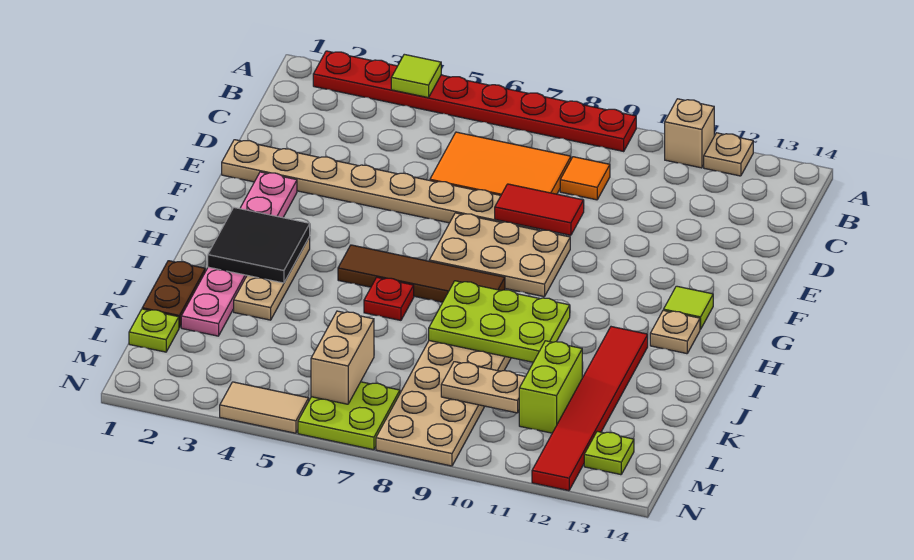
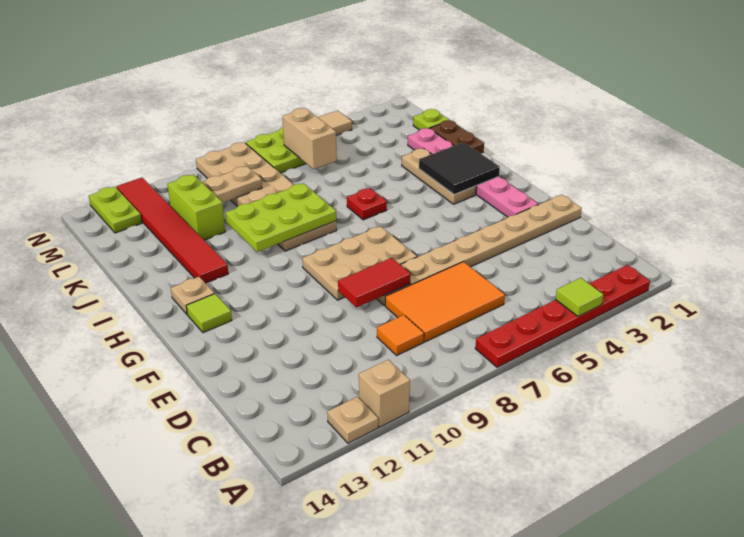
red plate A2:A9 level 1 -> red plate A2:A7 level 1
brown tile H5:H8 level 1 -> none
lime plate M13 level 1 -> lime plate M13:N13 level 1

